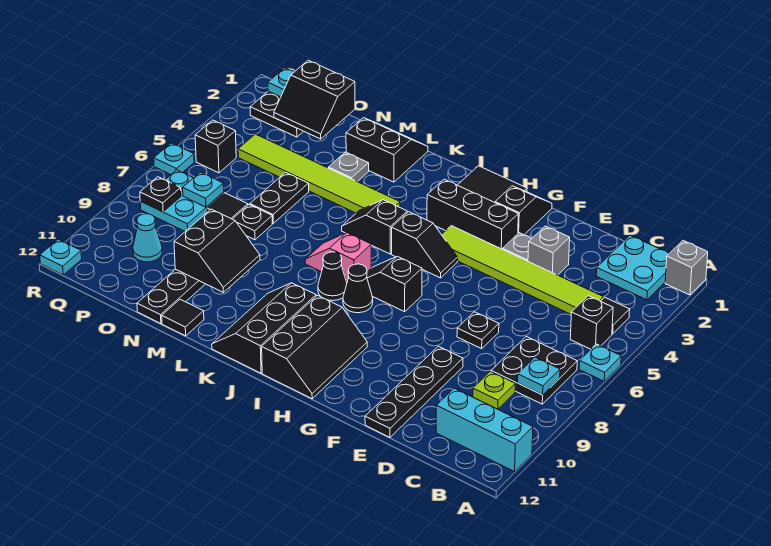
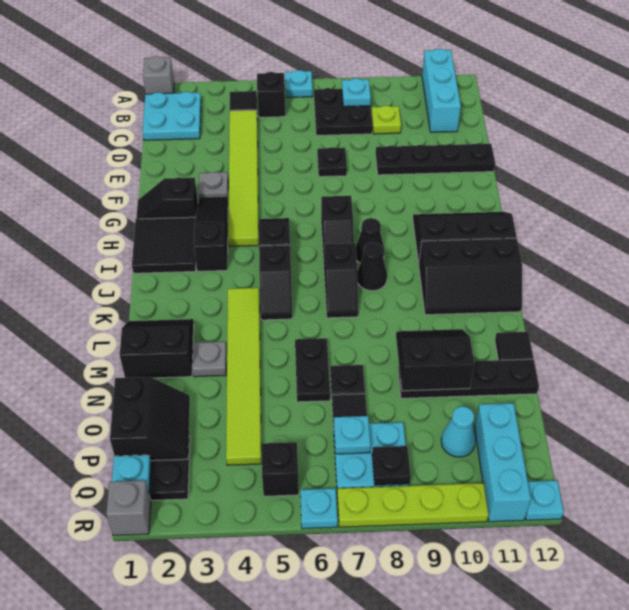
grey brick E3 level 1 -> grey brick R1 level 1
black brick G3:I3 level 1 -> black slope G3:I3 level 1 top I
pink slope J7:K7 level 1 top J -> black slope J7:K7 level 1 top J
black slope L1:M2 level 1 top 2 -> black slope L1:M2 level 1 top M
black plate N5:N6 level 1 -> black plate M6:N6 level 1
none -> cyan brick P11:R11 level 1
none -> lime plate R7:R10 level 1

